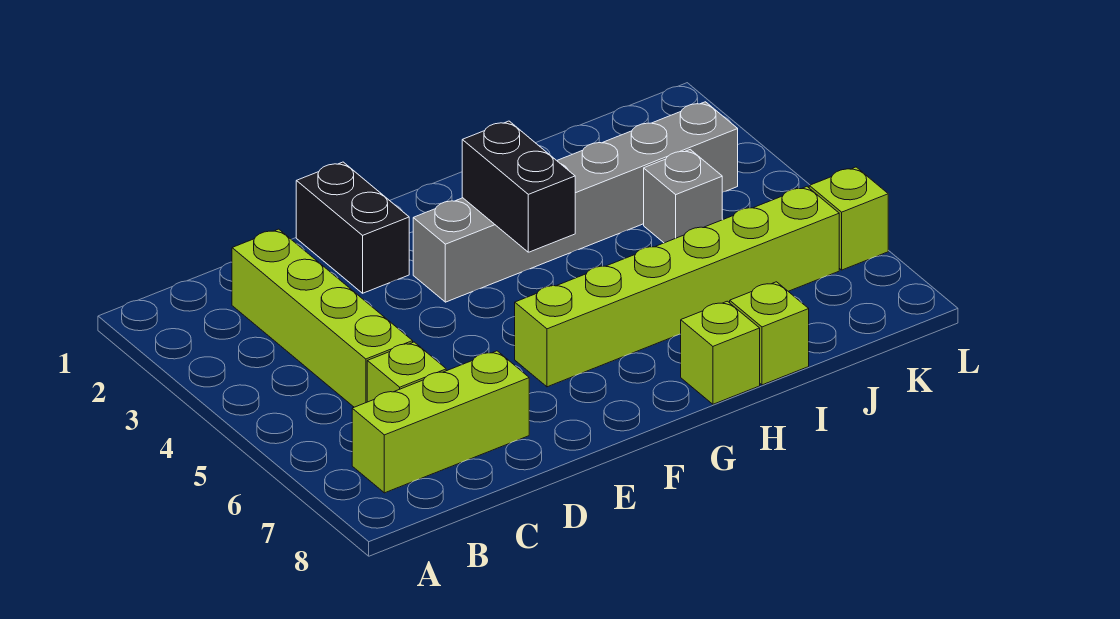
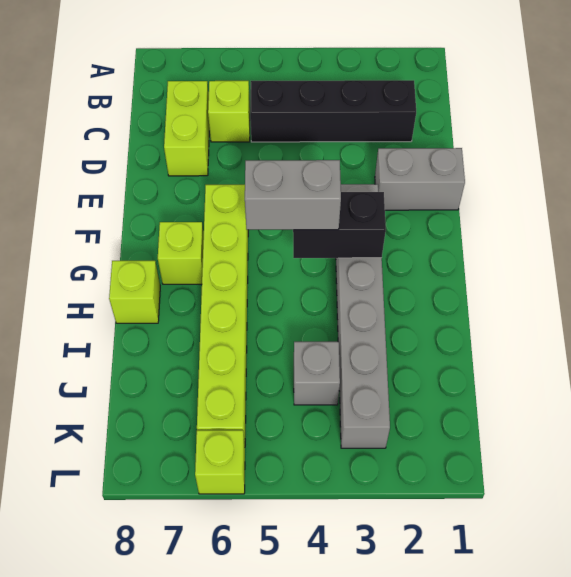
lime brick B7:D7 level 1 -> lime brick C7:D7 level 1
lime brick C2:C5 level 1 -> black brick C2:C5 level 1
black brick E1:E2 level 1 -> grey brick E1:E2 level 1
none -> grey brick G4:G5 level 3
lime brick I8 level 1 -> lime brick G7 level 1

